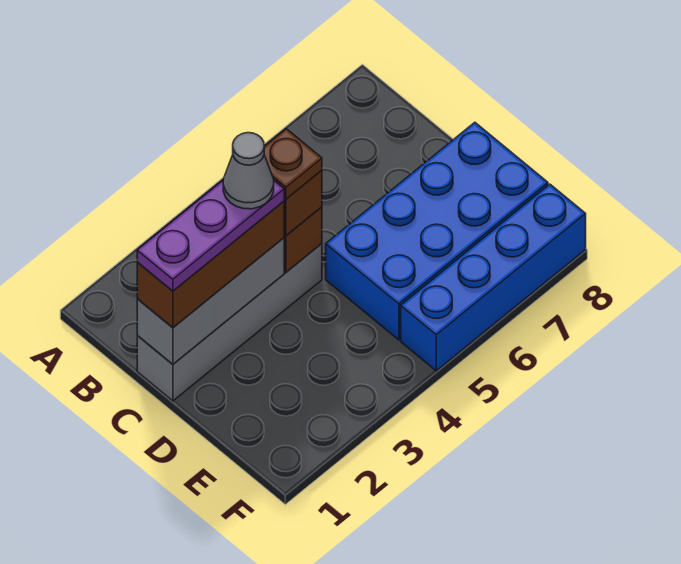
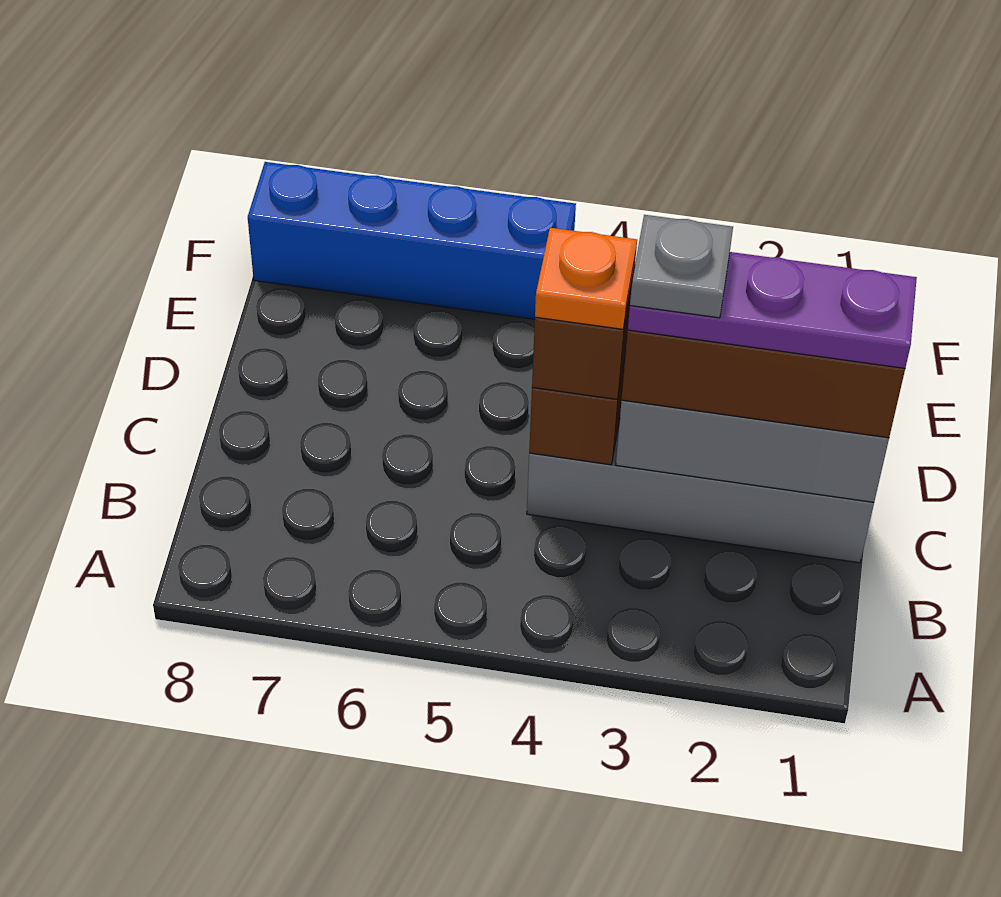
grey cone C3 level 5 -> grey plate C3 level 5
brown plate C4 level 4 -> orange plate C4 level 4
blue brick D5:E8 level 1 -> none

